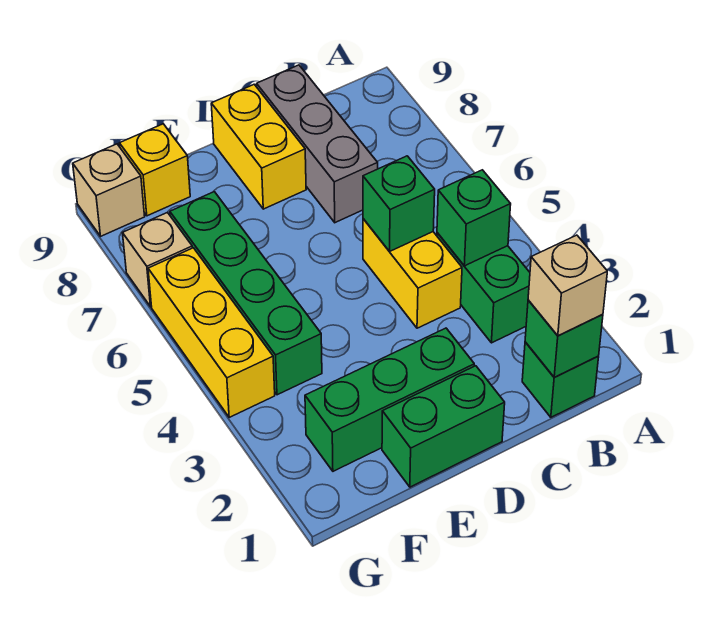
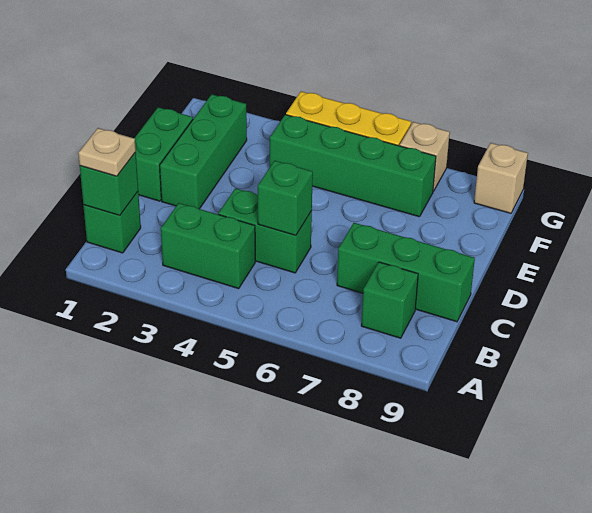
tan brick B1 level 3 -> tan plate B1 level 3
green brick B4 level 2 -> green brick B8 level 1
yellow brick C4:C5 level 1 -> green brick C4:C5 level 1
grey brick C7:C9 level 1 -> green brick C7:C9 level 1
yellow brick D8:D9 level 1 -> none
yellow brick F9 level 1 -> none

